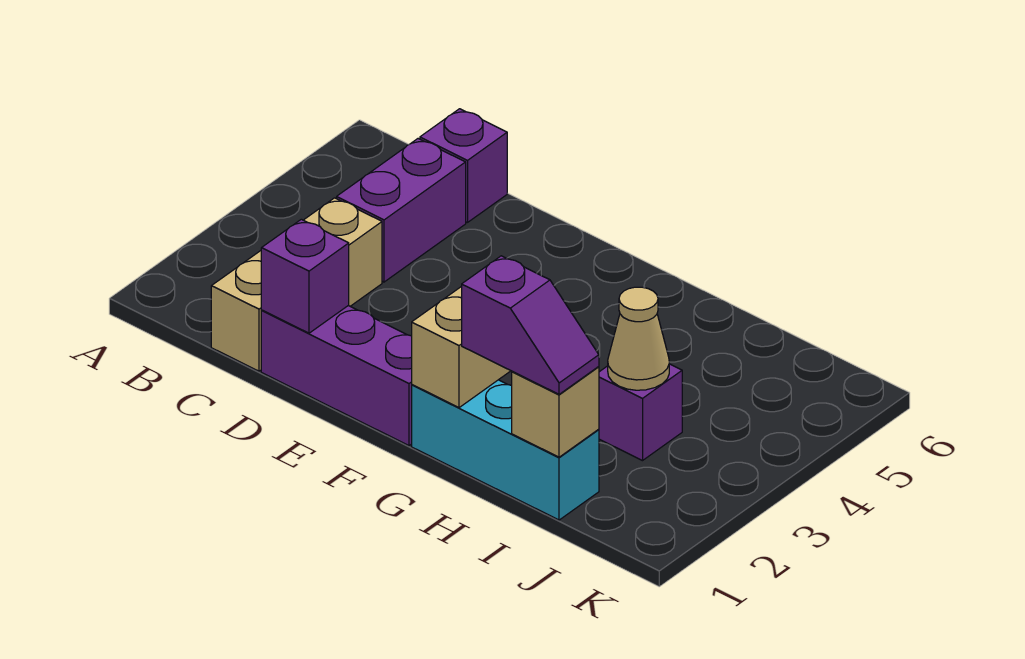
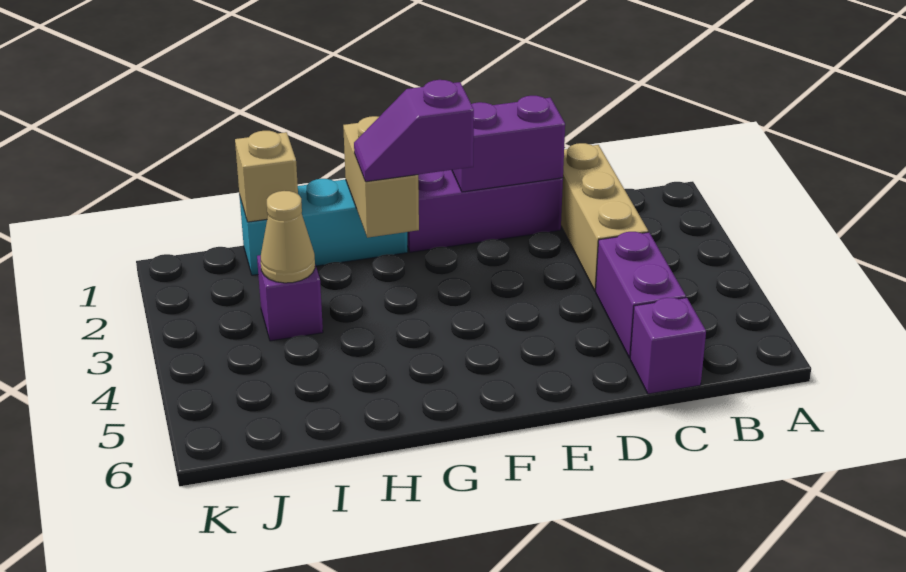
purple brick D1 level 2 -> purple brick D1:E1 level 2
purple slope H1:I1 level 3 top H -> purple slope F2:G2 level 3 top F

